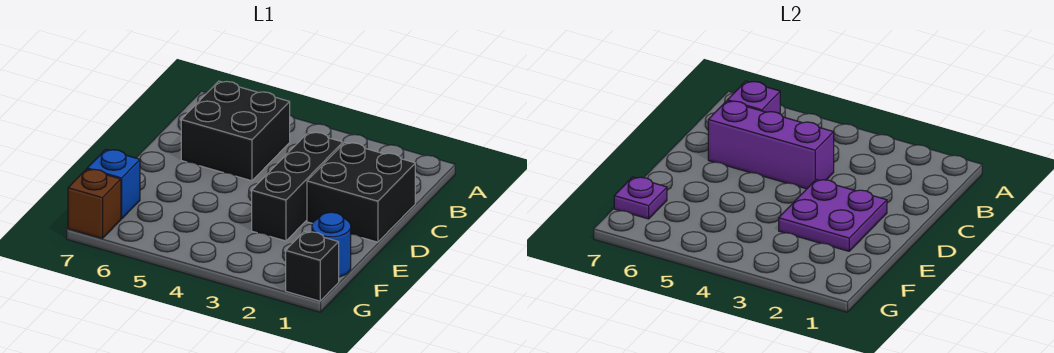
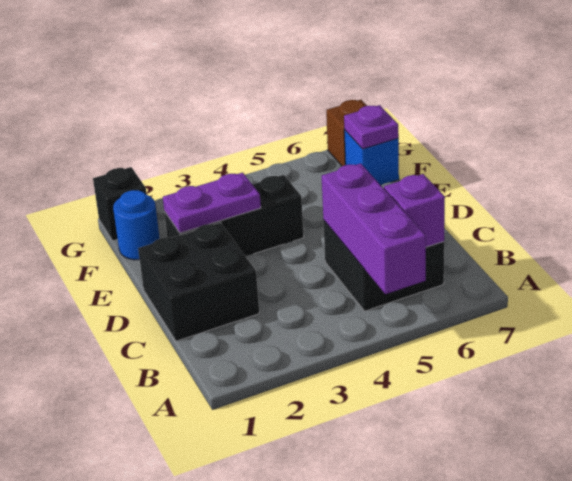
black brick C3:E3 level 1 -> black brick E2:E4 level 1
purple brick C4:C6 level 2 -> purple brick A5:C5 level 2
purple plate D2:E3 level 2 -> purple plate E2:E3 level 2

